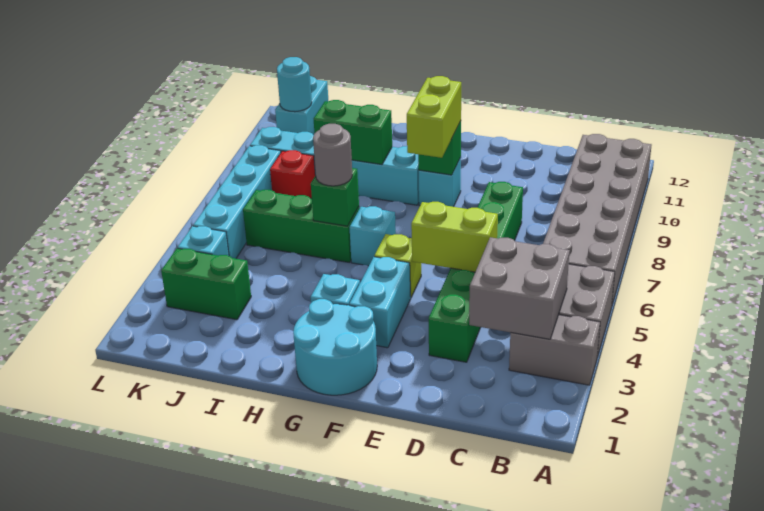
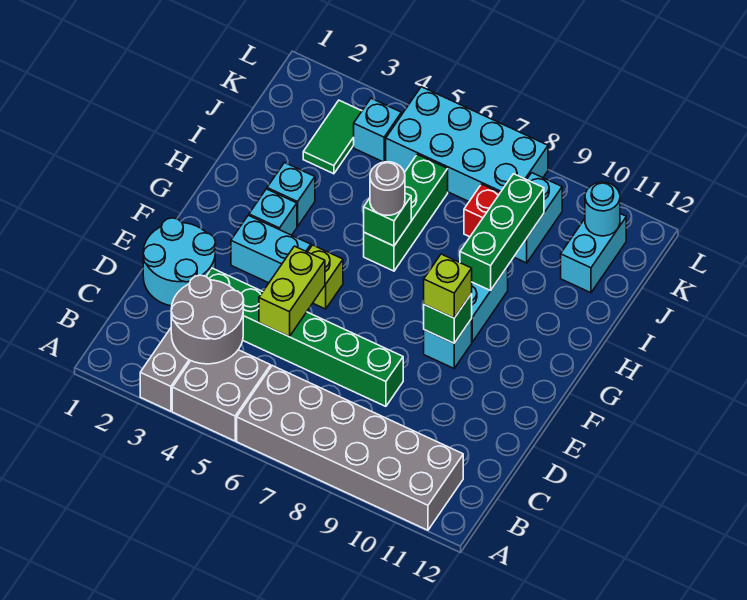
grey brick B3:C4 level 2 -> grey round brick B3:C4 level 2
cyan round brick F1:G2 level 1 -> cyan round brick D1:E2 level 1
lime brick F8:F9 level 3 -> lime brick F9 level 3
cyan brick G6 level 1 -> cyan brick H3 level 1
green brick H9:I9 level 2 -> green brick H9:J9 level 2
green brick J3:K3 level 1 -> green tile J3:K3 level 1
cyan brick K5:K8 level 1 -> cyan brick K5:L8 level 1
cyan brick K11:K12 level 1 -> cyan brick J11:K11 level 1

